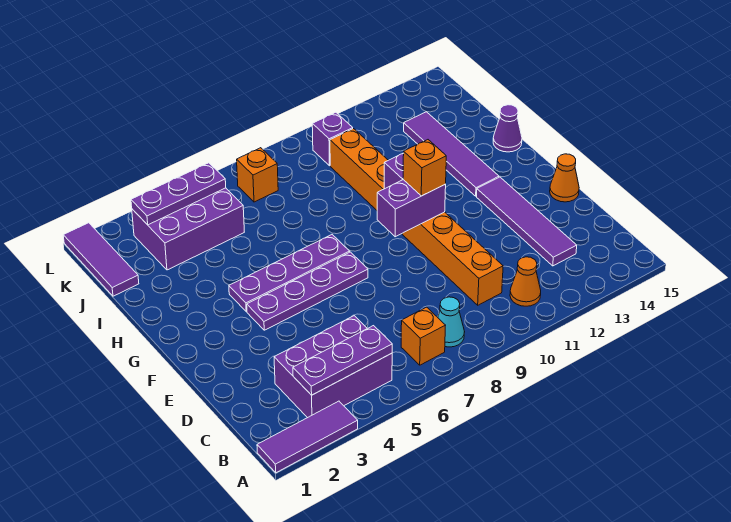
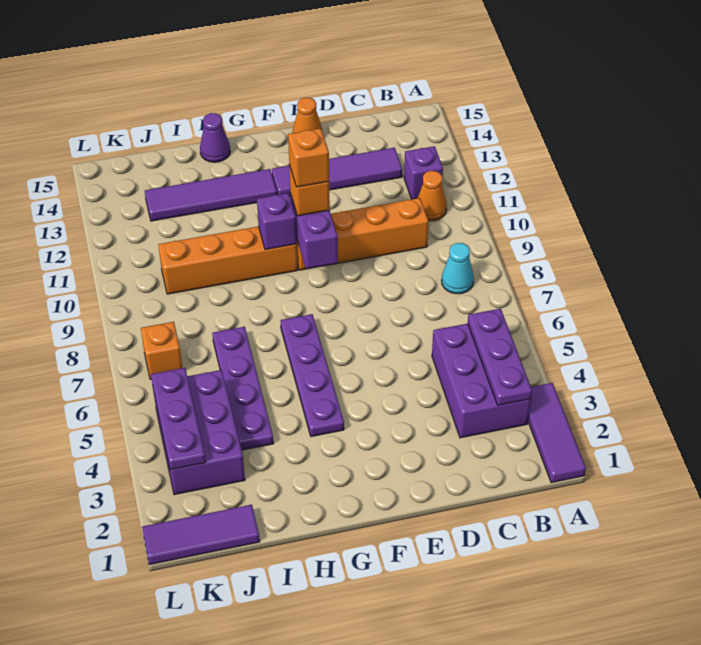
orange brick B7 level 1 -> orange brick F10 level 4
purple plate F4:F7 level 1 -> purple plate I4:I7 level 1
purple brick K10 level 1 -> purple brick B12 level 1

